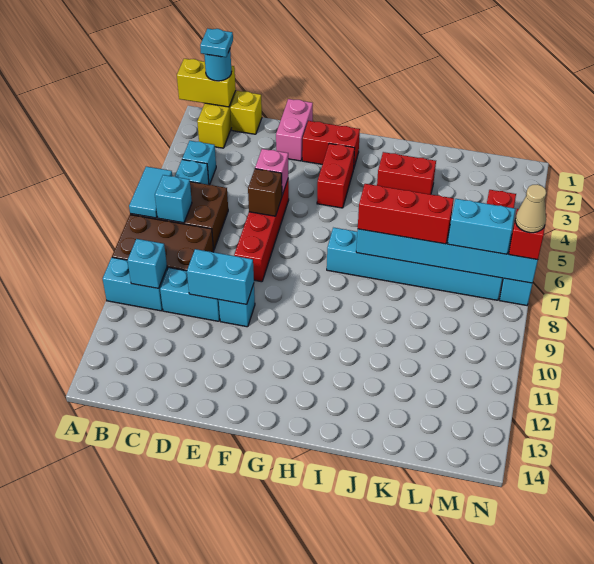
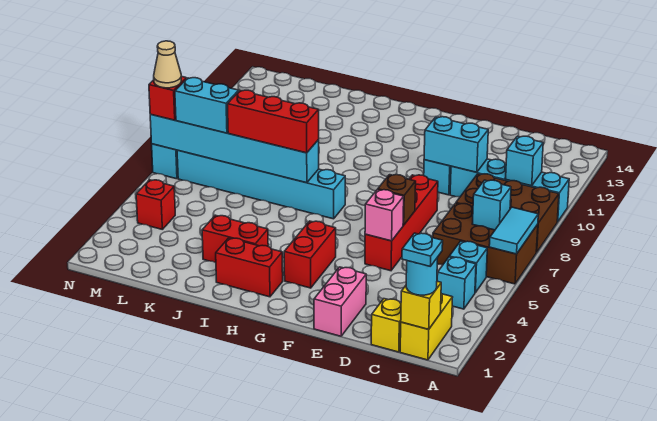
yellow brick A1:B1 level 2 -> yellow brick B1 level 2
red brick F2:G2 level 1 -> red brick H2:I2 level 1

